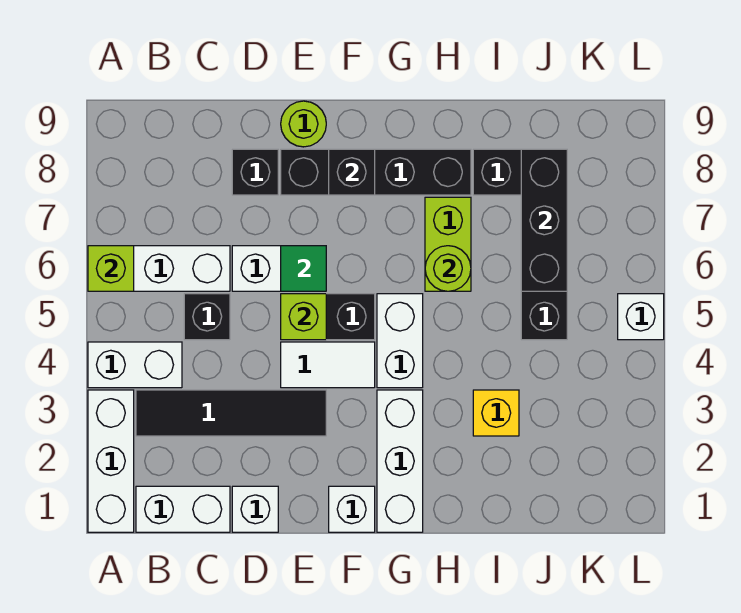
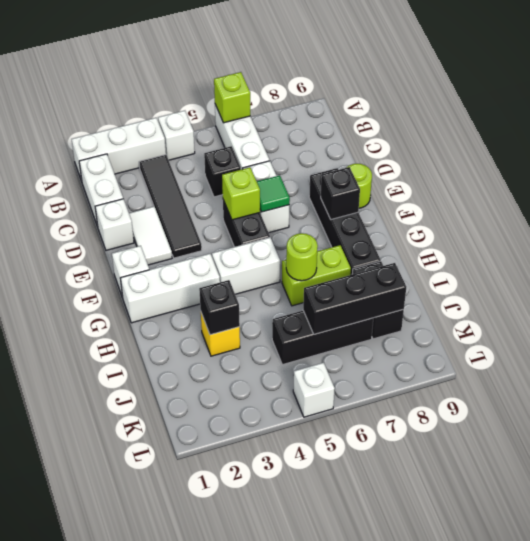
white brick A4:B4 level 1 -> white brick A4 level 1
black brick D8 level 1 -> black brick I3 level 2
white tile E4:F4 level 1 -> white tile D2:E2 level 1

